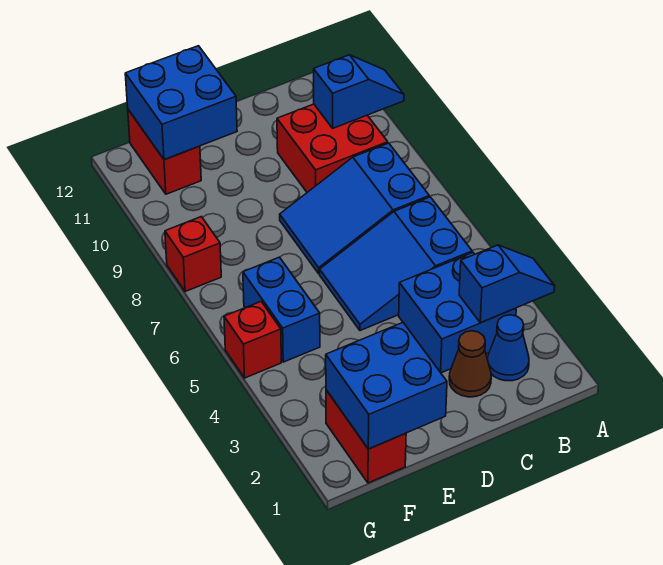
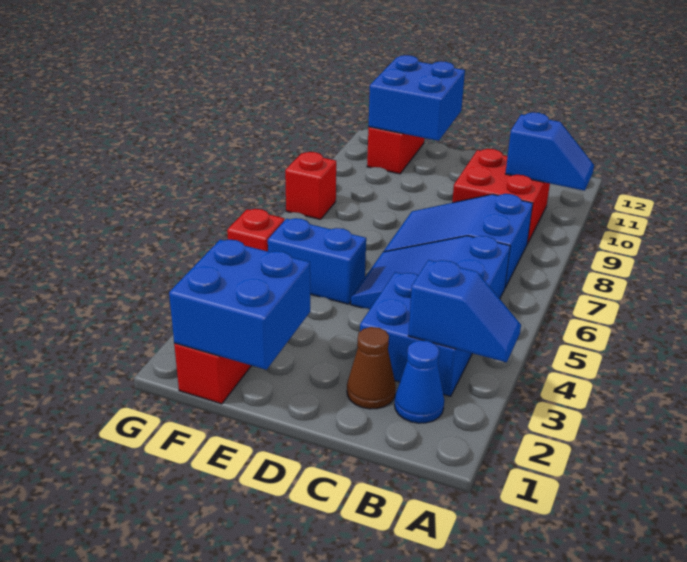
blue brick F5:F6 level 1 -> blue brick E5:F5 level 1

